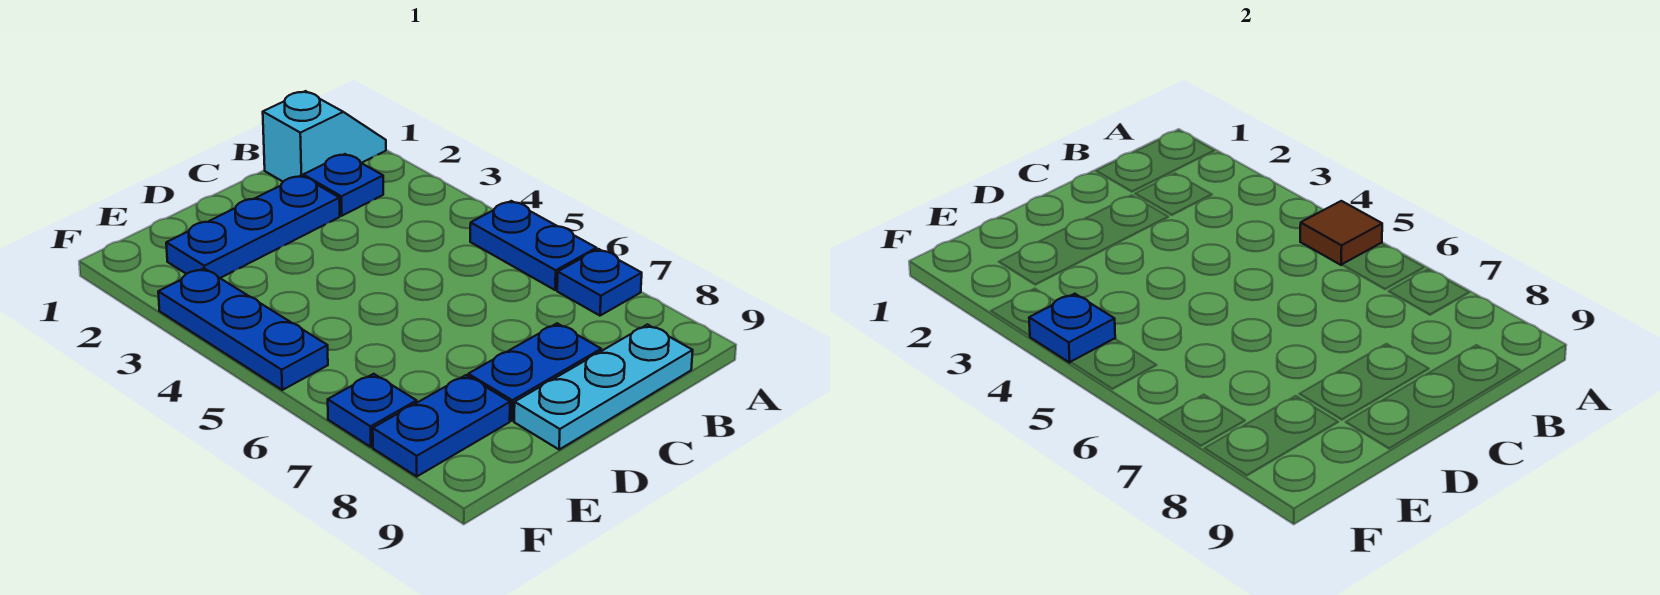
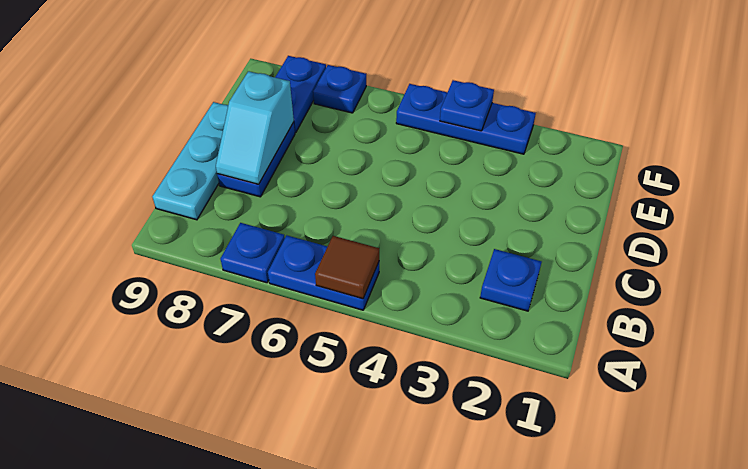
cyan slope A1:B1 level 1 top B -> cyan slope C8:D8 level 2 top D
blue plate C2:E2 level 1 -> none

